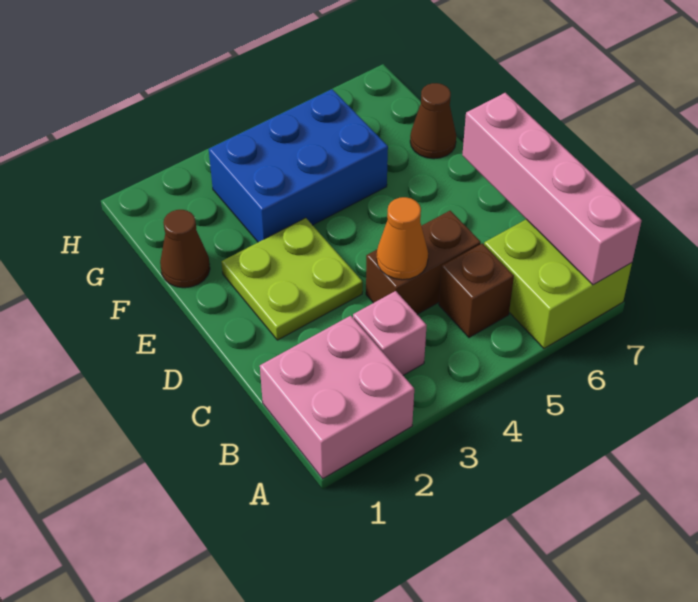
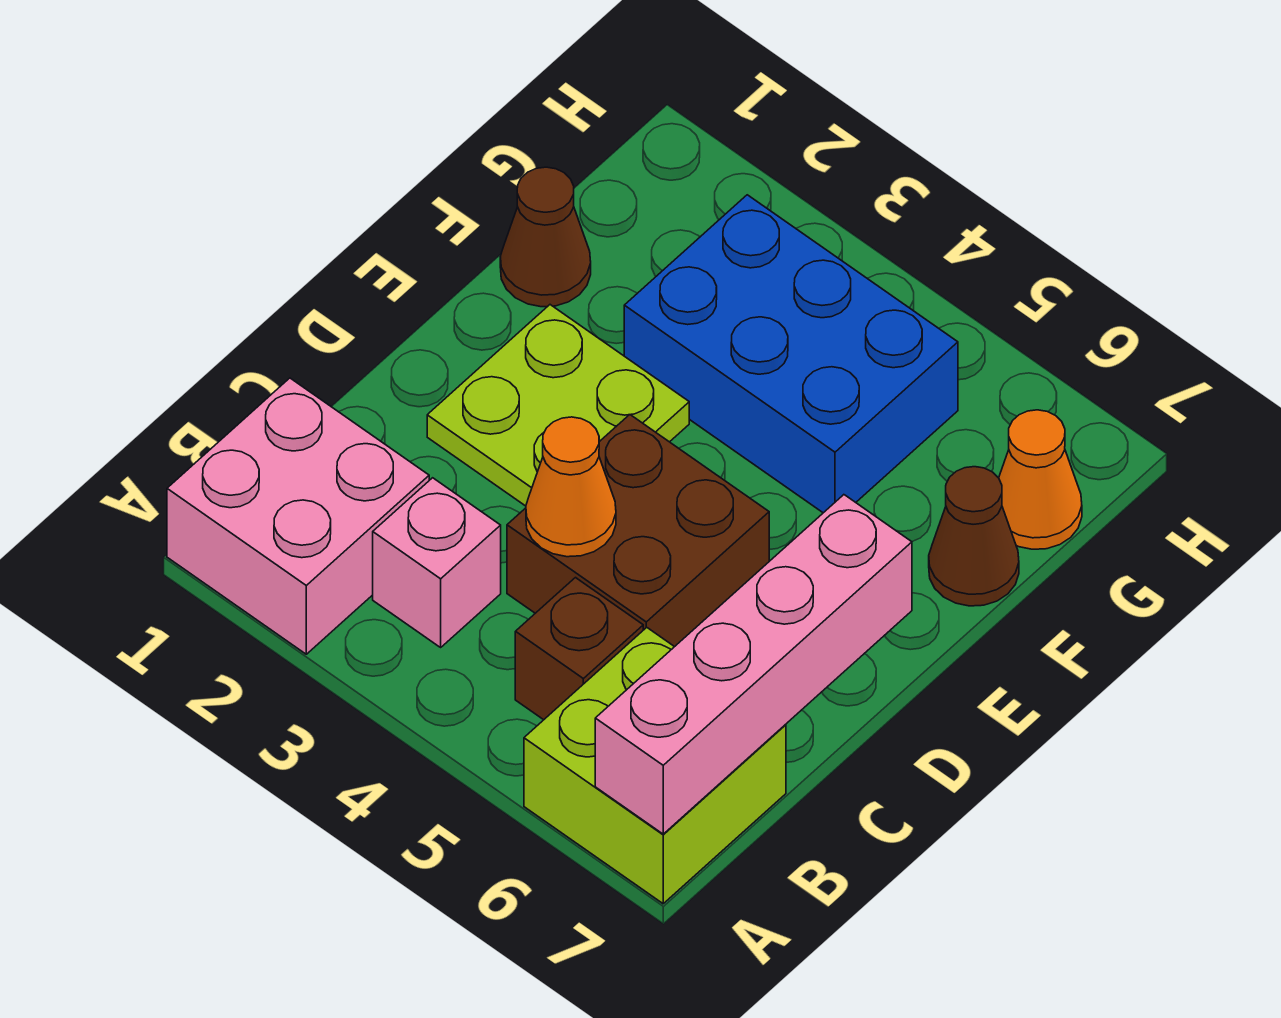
brown brick C4:C5 level 1 -> brown brick C4:D5 level 1
none -> orange cone G7 level 1

